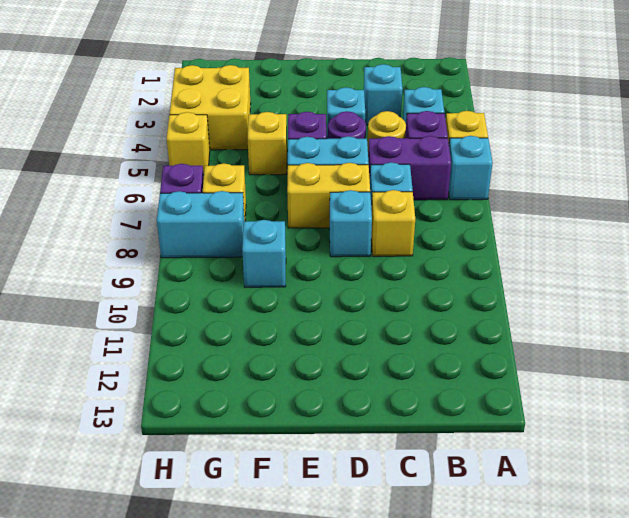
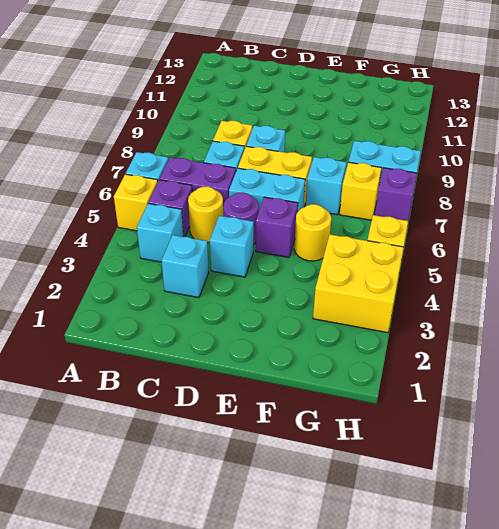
yellow brick F5 level 1 -> yellow round brick F5 level 1
cyan brick F9 level 1 -> cyan brick F7 level 1

